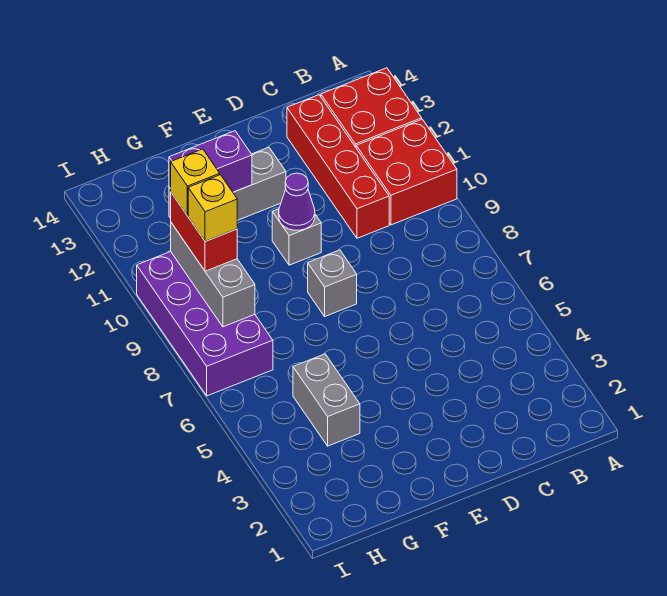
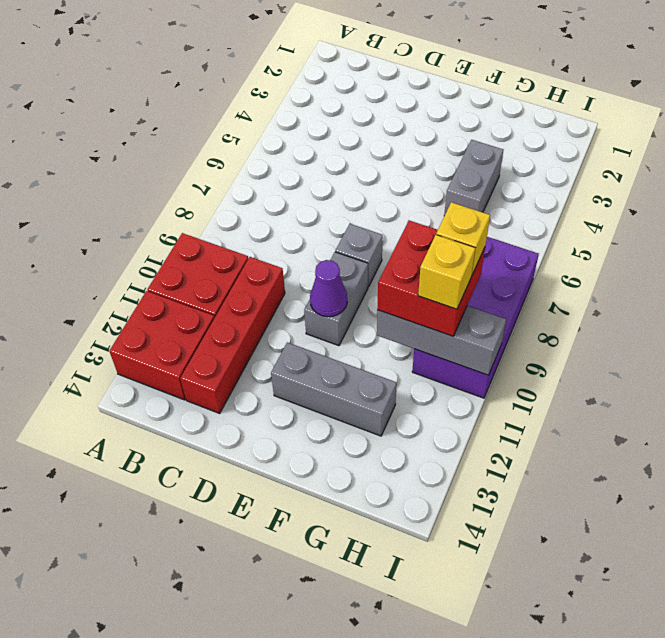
grey brick E10 level 1 -> grey brick E9:E10 level 1
purple brick F12:G12 level 2 -> none
grey brick H8:H10 level 2 -> grey brick G10:I10 level 2
red brick H9:H10 level 3 -> red brick G9:H10 level 3

